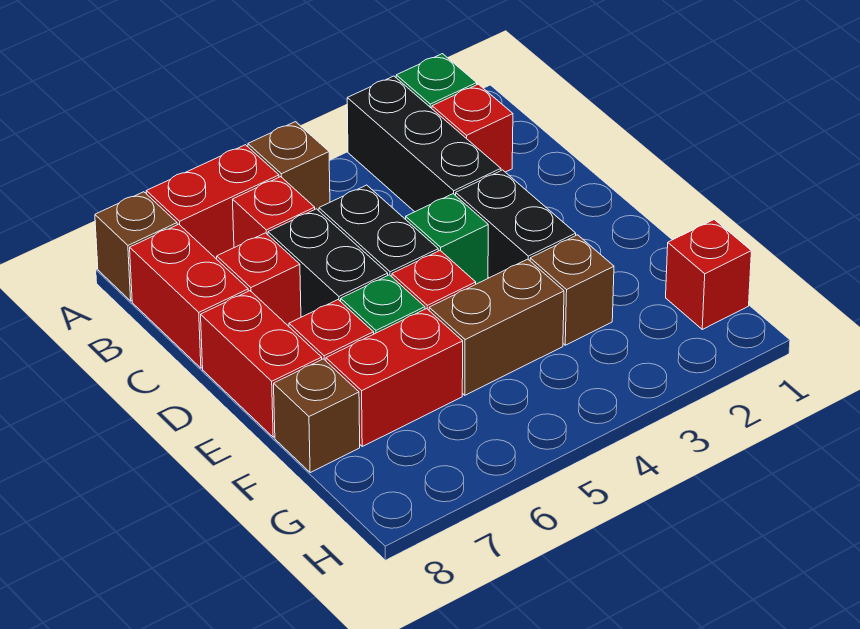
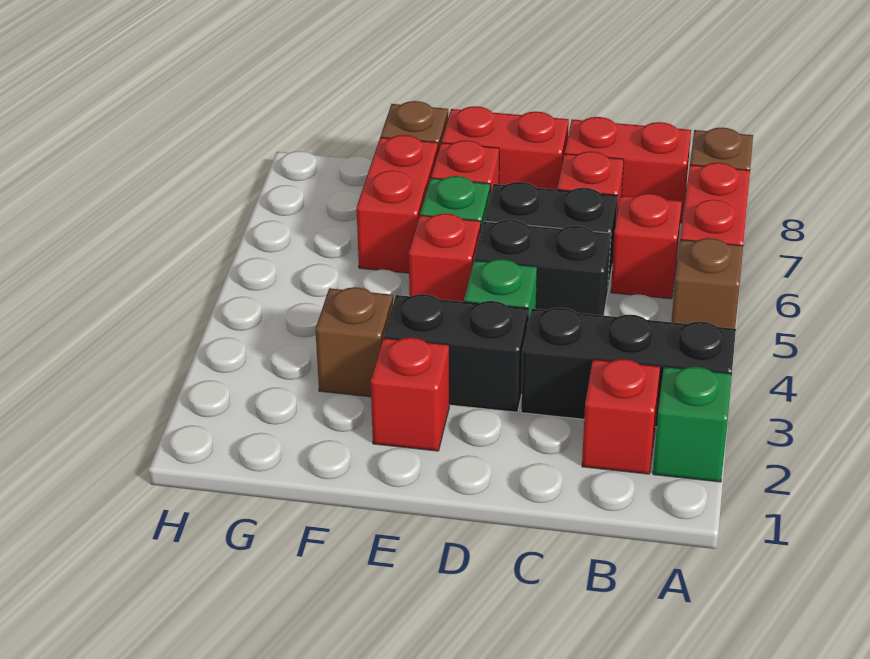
brown brick F4:F5 level 1 -> none
red brick G1 level 1 -> red brick E2 level 1

